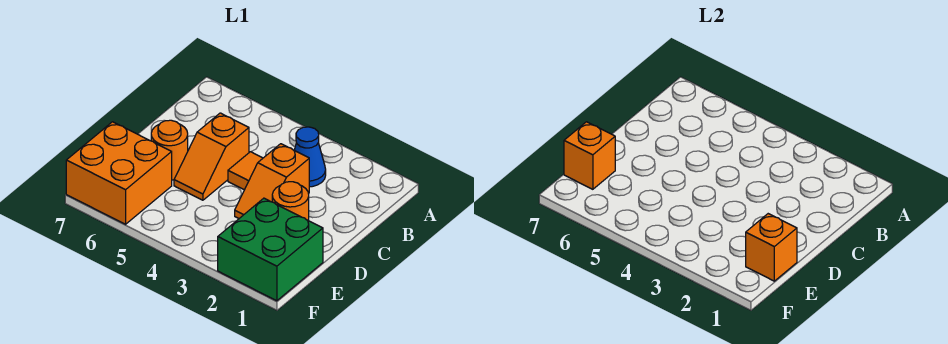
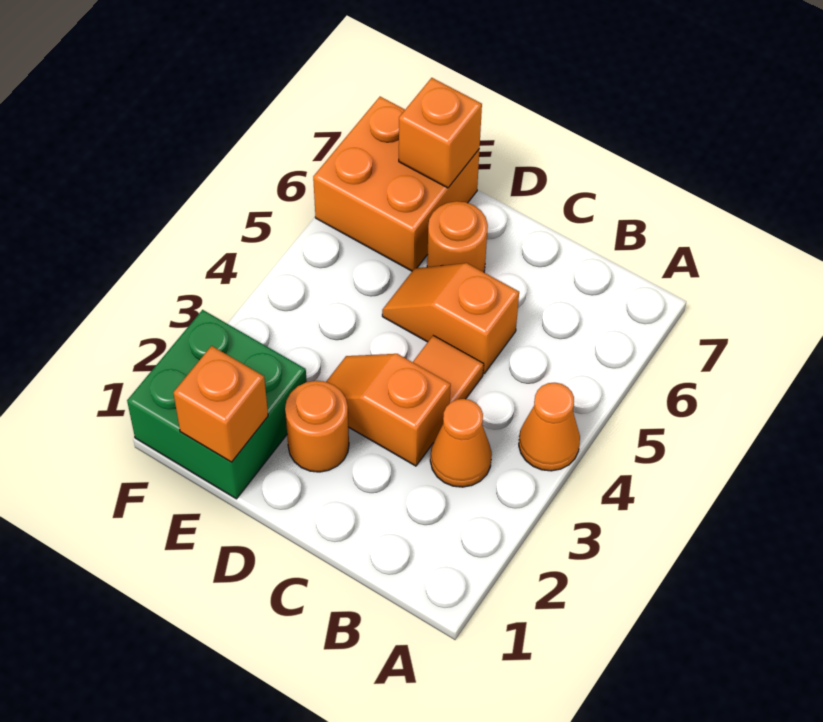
none -> orange cone A4 level 1
blue cone B3 level 1 -> orange cone B3 level 1

